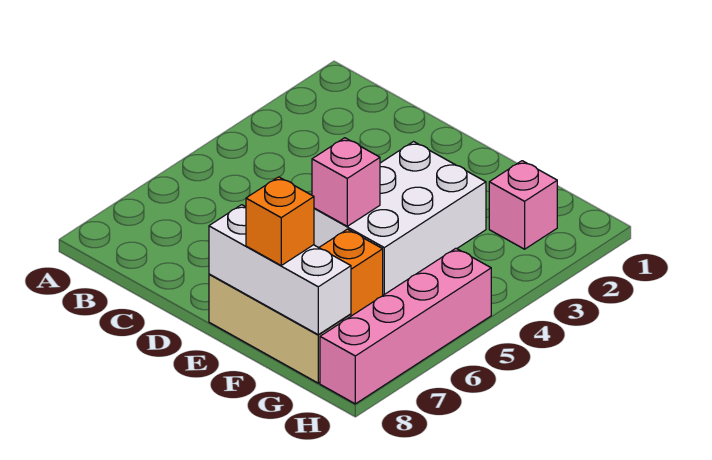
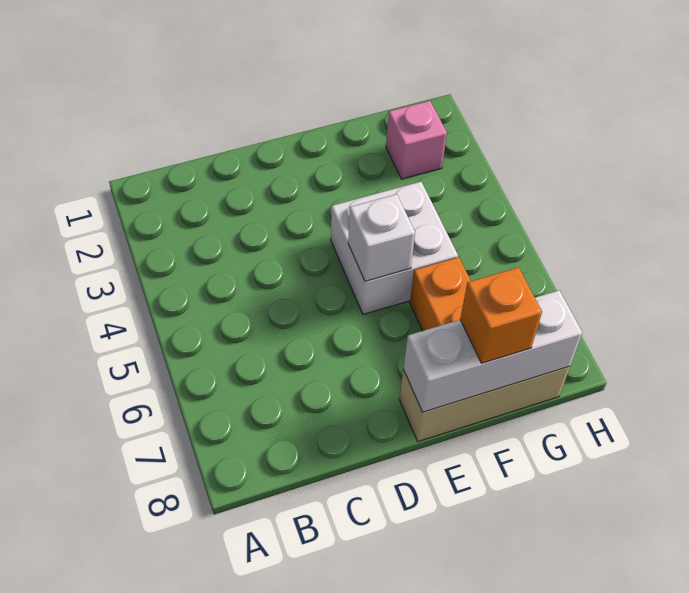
white brick E3:F5 level 1 -> white brick E4:F5 level 1
pink brick E5 level 2 -> white brick E5 level 2
pink brick H5:H8 level 1 -> none

